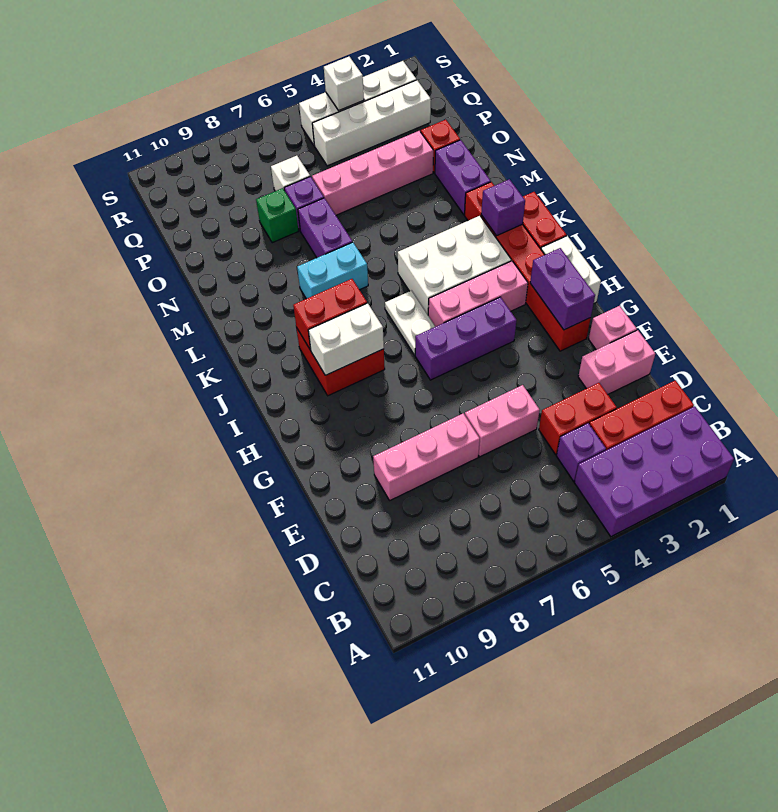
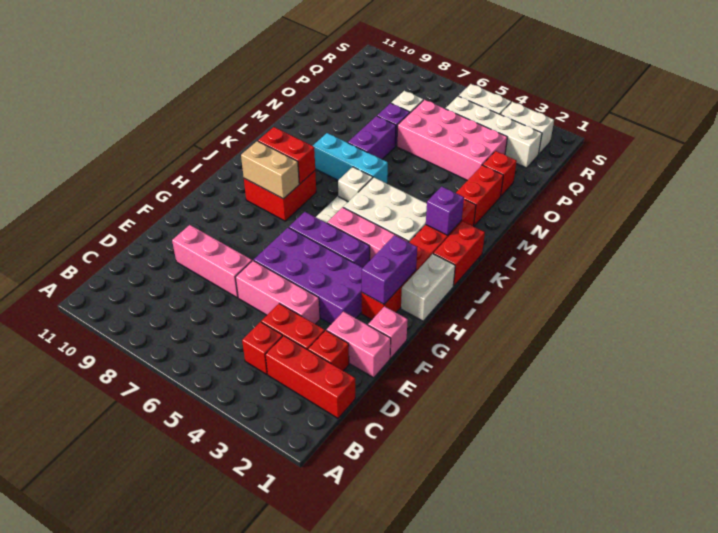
purple brick A1:B4 level 1 -> purple brick F3:G6 level 1
purple brick C4 level 1 -> red brick C4 level 1
none -> red brick D2 level 1
pink brick E5:E6 level 1 -> pink brick E4:E6 level 1
white brick I8:I9 level 2 -> tan brick I8:I9 level 2
cyan brick L7:L8 level 1 -> cyan brick L6:L8 level 1
purple brick M2:N2 level 1 -> red brick M2:N2 level 1
pink brick O3:O6 level 1 -> pink brick O3:P6 level 1
green brick O8 level 1 -> none
white brick R4 level 2 -> white brick K6 level 1

